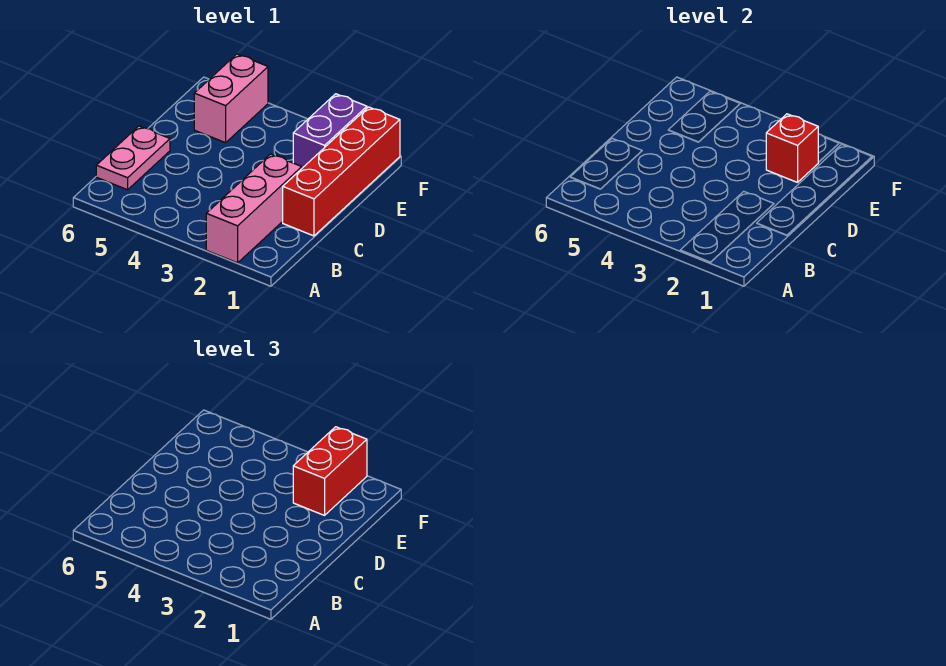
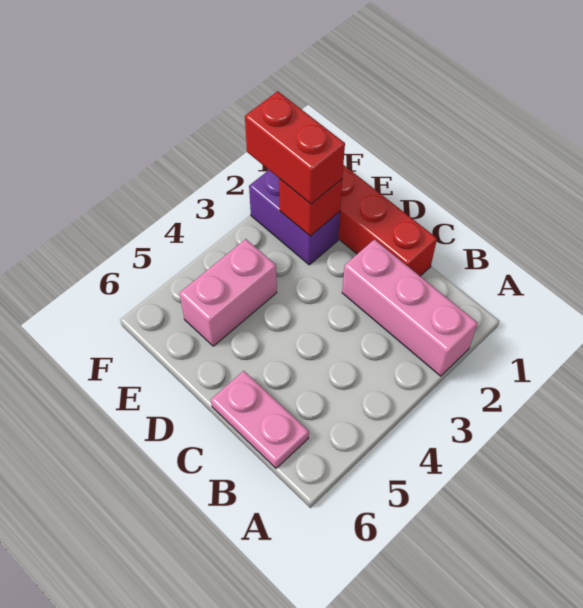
pink brick E5:F5 level 1 -> pink brick E4:E5 level 1

